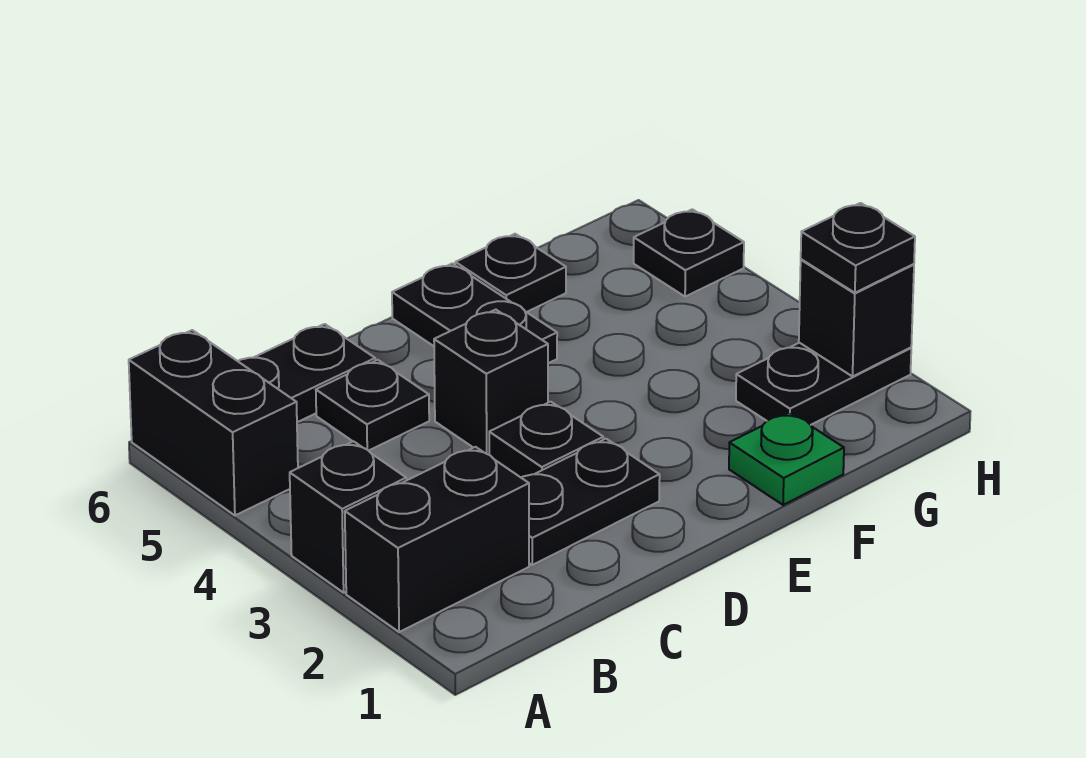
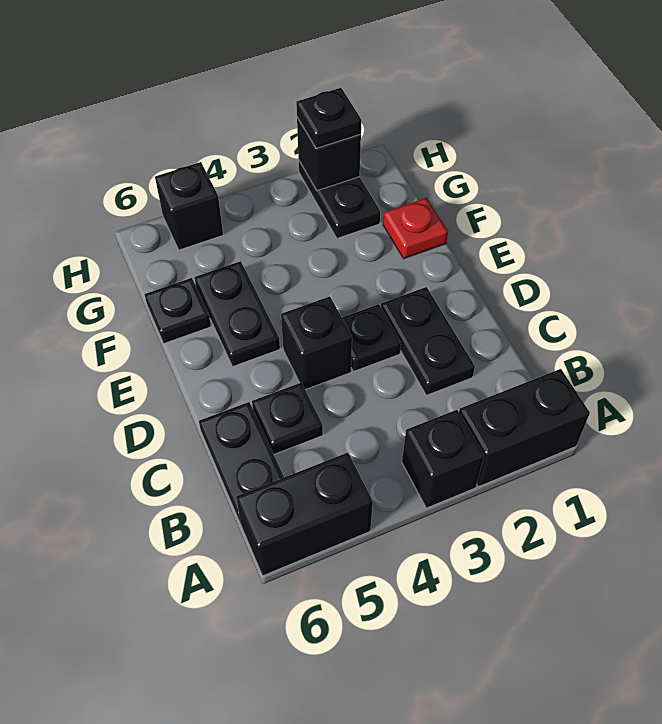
black brick A2:B2 level 1 -> black brick A1:A2 level 1
black plate E5:E6 level 1 -> black plate E5:F5 level 1
green plate F1 level 1 -> red plate F1 level 1
black plate H5 level 1 -> black brick H5 level 1

